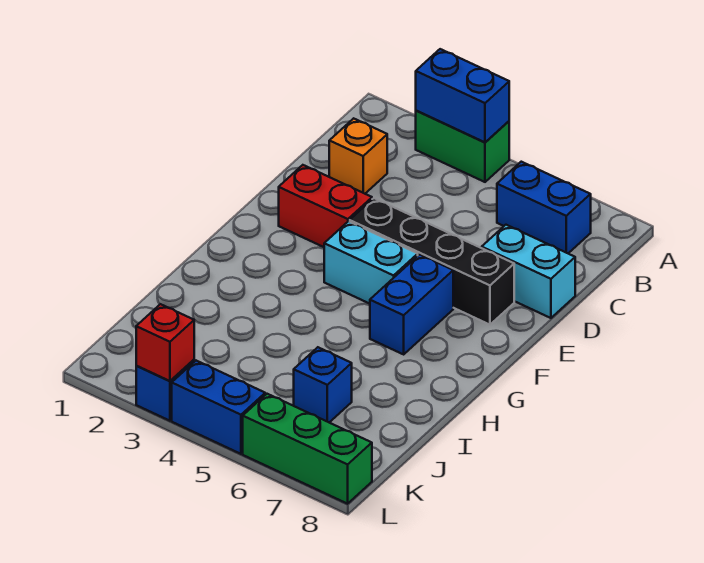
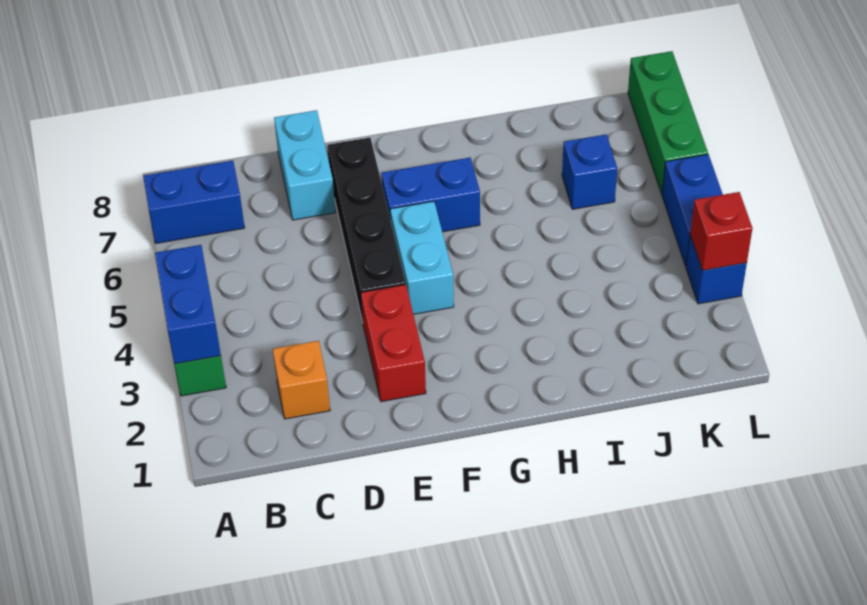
blue brick B6:B7 level 1 -> blue brick A7:B7 level 1

